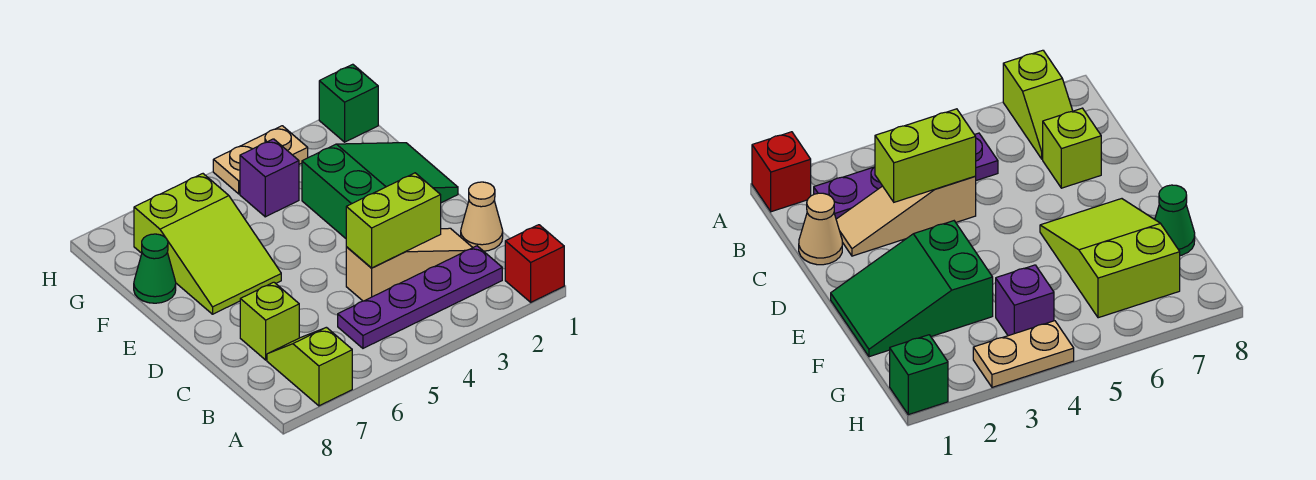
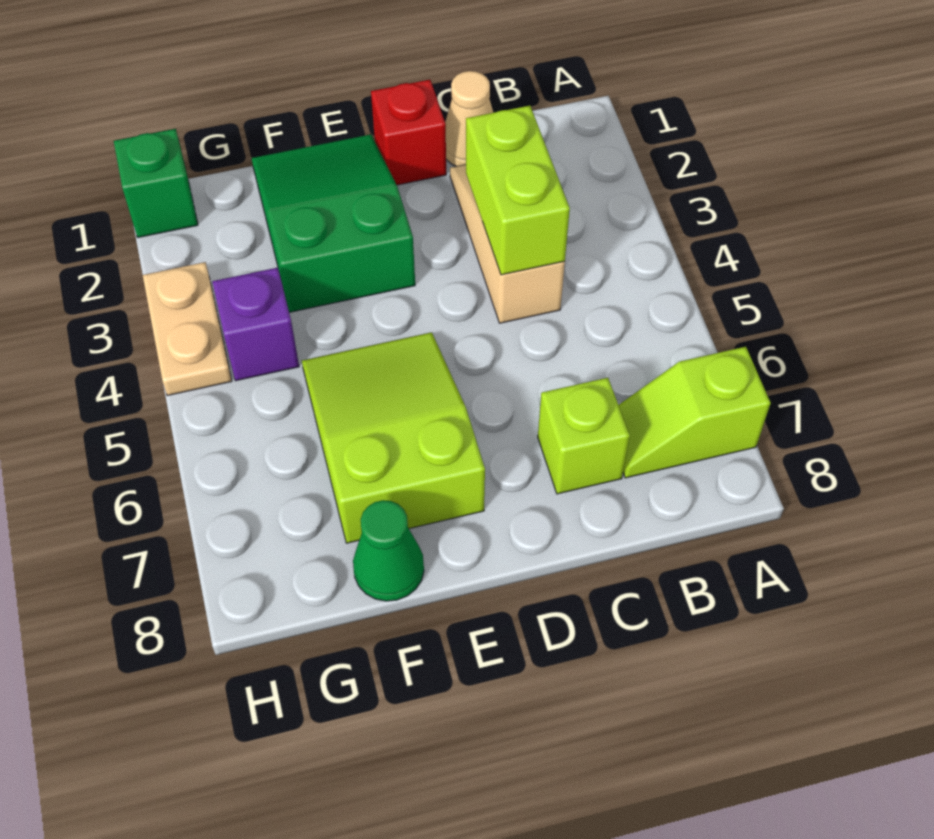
red brick A1 level 1 -> red brick D1 level 1
purple plate B2:B5 level 1 -> none
lime slope E6:G7 level 1 top G -> lime slope E5:F7 level 1 top 7

